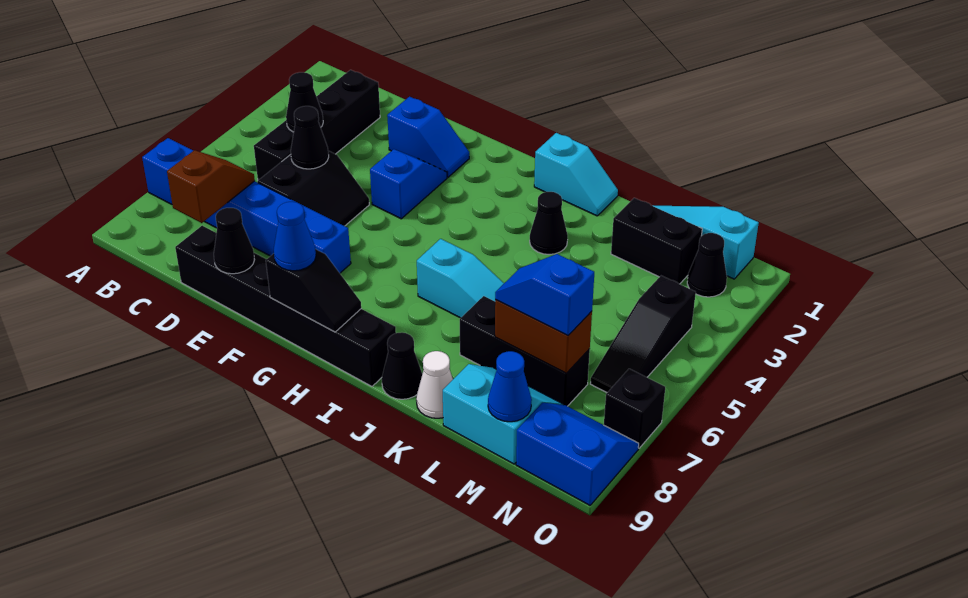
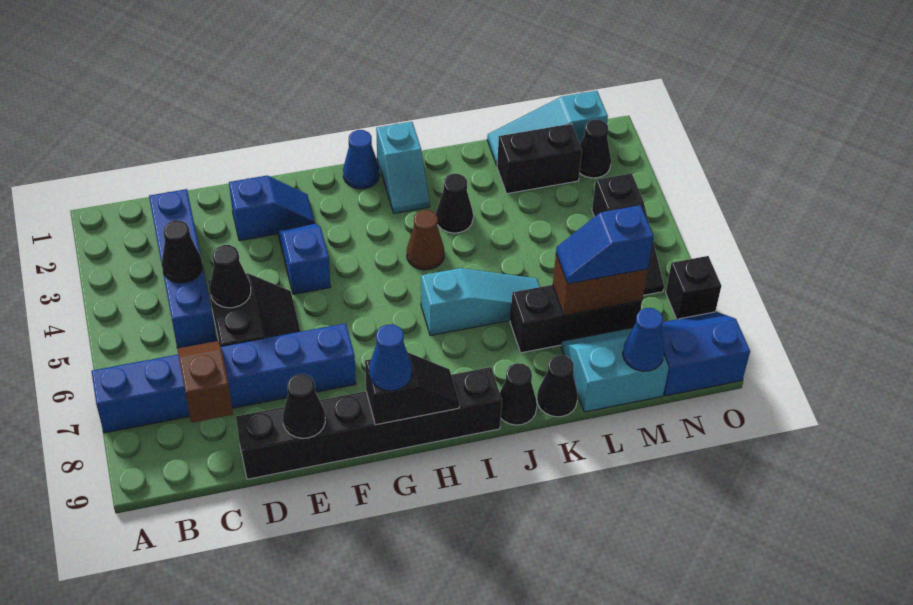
black brick C2:C5 level 1 -> blue brick C2:C5 level 1
none -> blue cone H1 level 1
cyan slope I1:J1 level 1 top I -> cyan slope I1:I2 level 1 top 1
none -> brown cone I4 level 1
white cone K9 level 1 -> black cone K9 level 1

